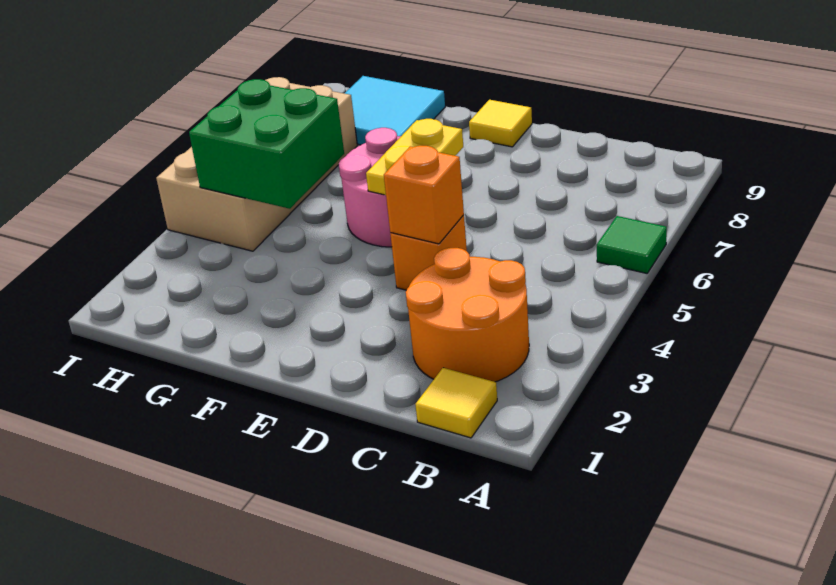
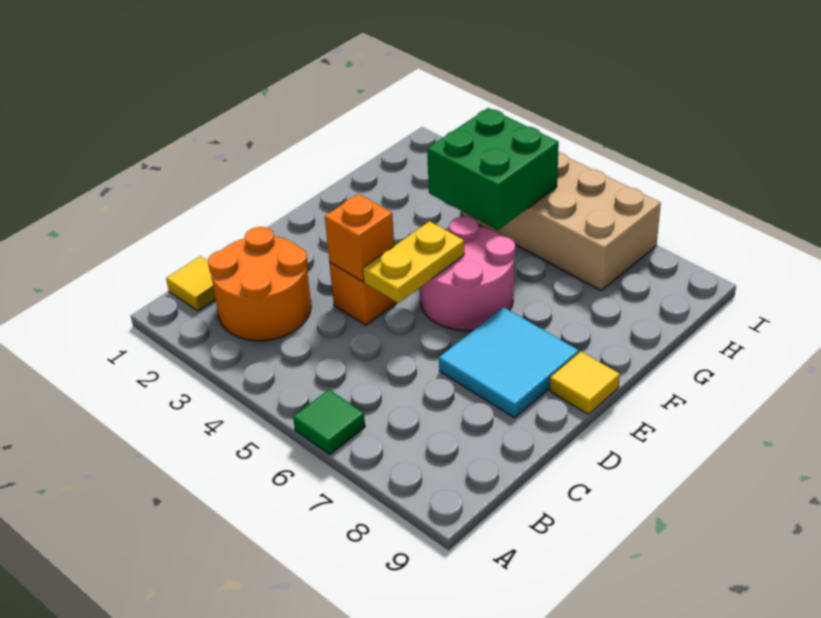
yellow plate E5:E6 level 2 -> yellow plate D5:E5 level 2
cyan tile G8:H9 level 1 -> cyan tile D7:E8 level 1

